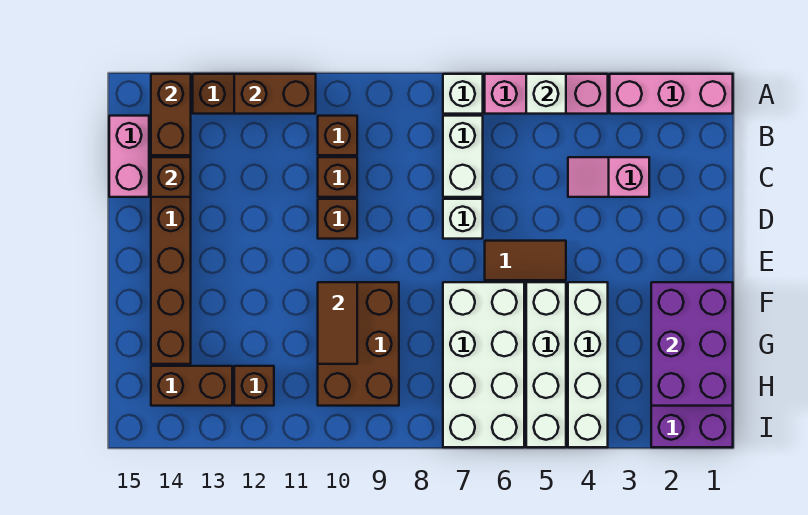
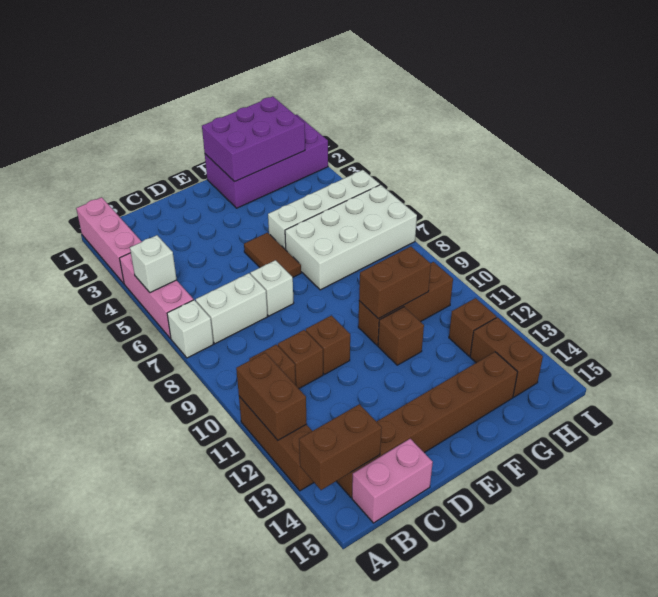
pink slope C3:C4 level 1 top 3 -> none
brown brick C14 level 2 -> brown brick F11 level 1
white brick F4:I4 level 1 -> none
brown brick F9:H10 level 1 -> brown brick F10:H10 level 1
brown tile F10:G10 level 2 -> brown brick F10:G10 level 2

